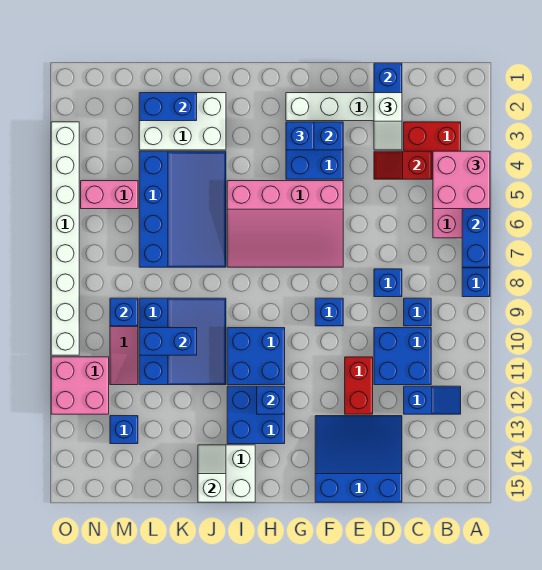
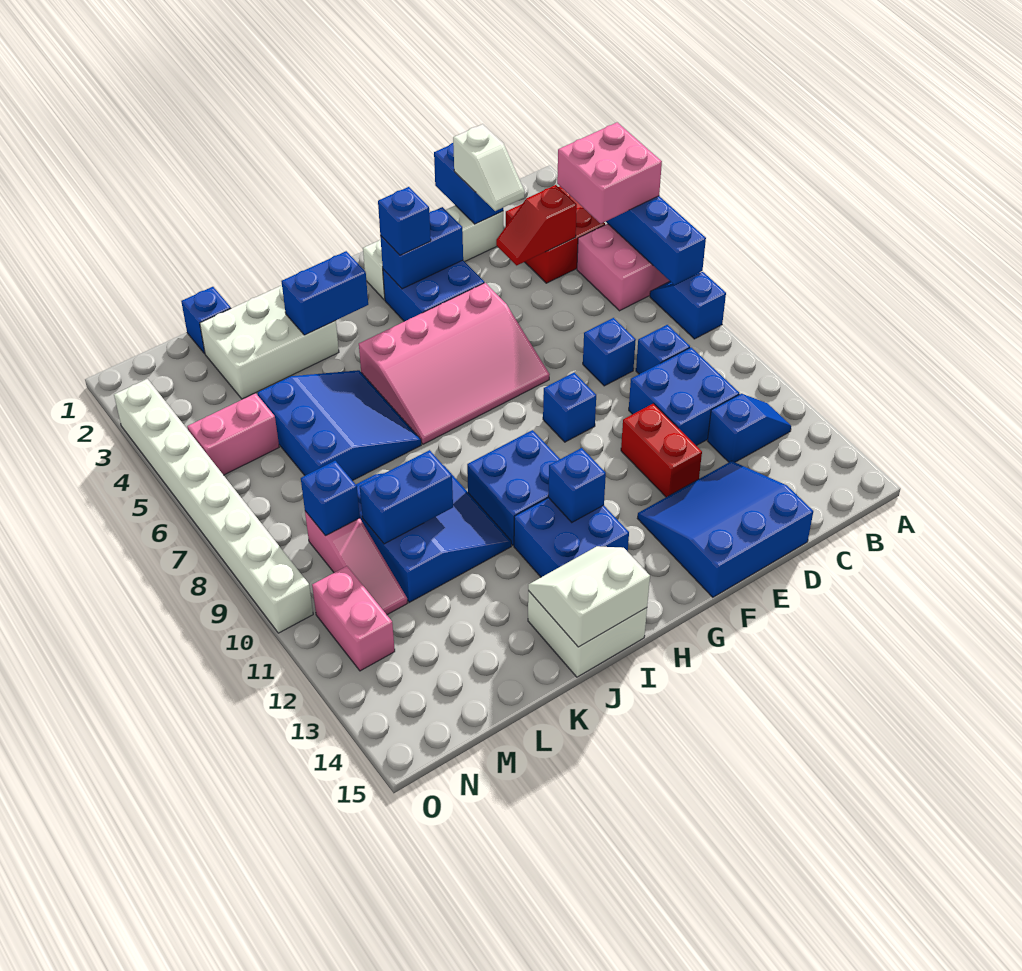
blue slope J4:L7 level 1 top L -> blue slope J5:L7 level 1 top L
white slope J14:J15 level 2 top 15 -> white slope I14:J15 level 2 top 15
blue brick K2:L2 level 2 -> blue brick I3:J3 level 2
blue brick M13 level 1 -> blue brick L1 level 1
pink brick N11:O12 level 1 -> pink brick N11:N12 level 1

